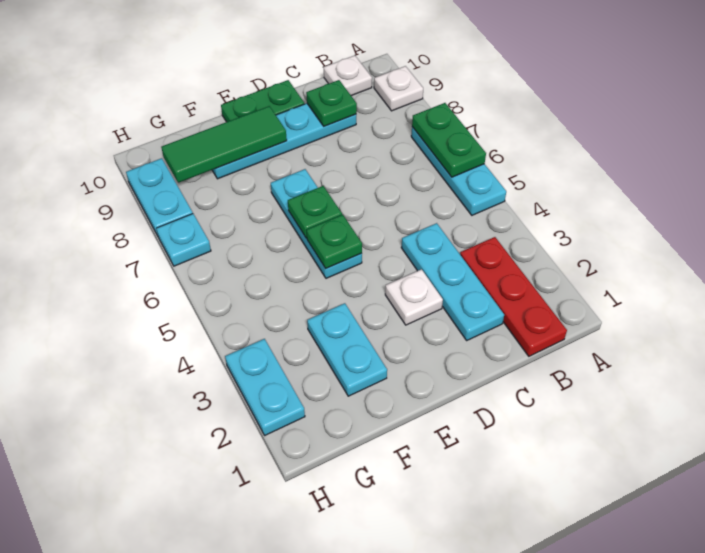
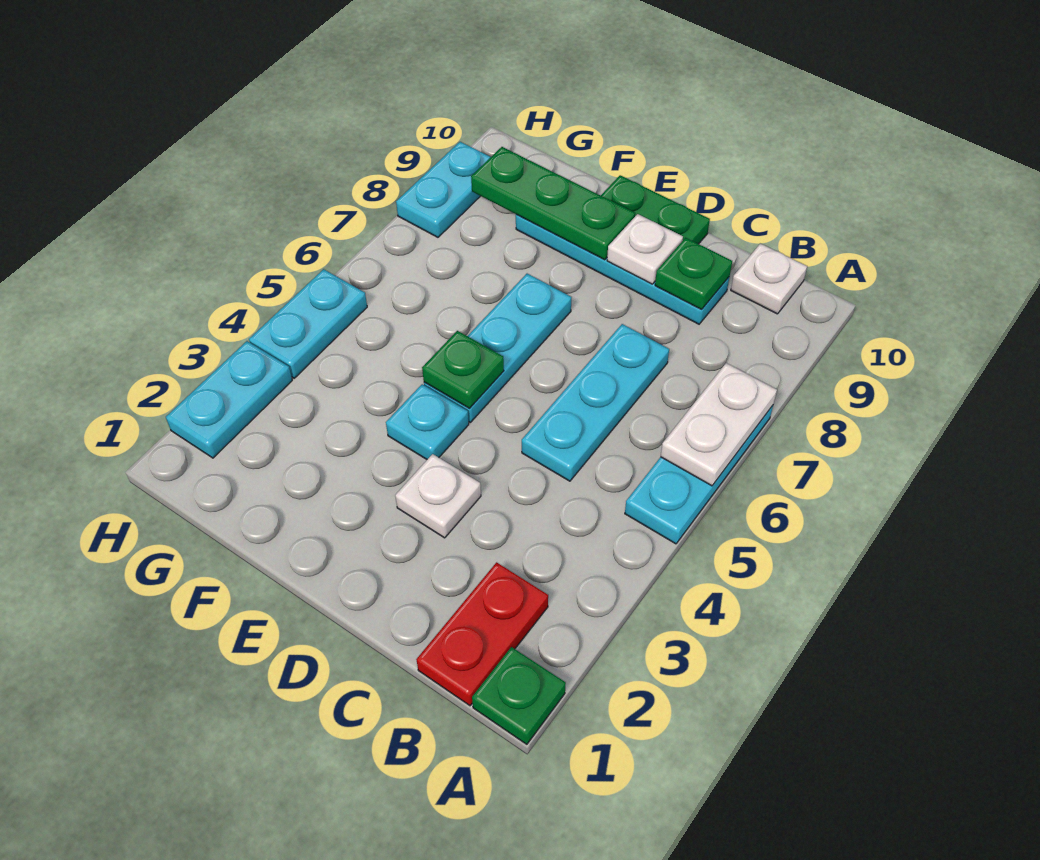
green plate A6:A7 level 2 -> white plate A6:A7 level 2
white plate A9 level 1 -> white plate D9 level 2
red plate B1:B3 level 1 -> red plate B1:B2 level 1
cyan plate C2:C4 level 1 -> cyan plate C5:C7 level 1
green plate E6 level 2 -> green plate A1 level 1
green tile E9:G9 level 2 -> green plate E9:G9 level 2
cyan plate F2:F3 level 1 -> cyan plate H4:H5 level 1
cyan plate H7 level 1 -> cyan plate E4 level 1

